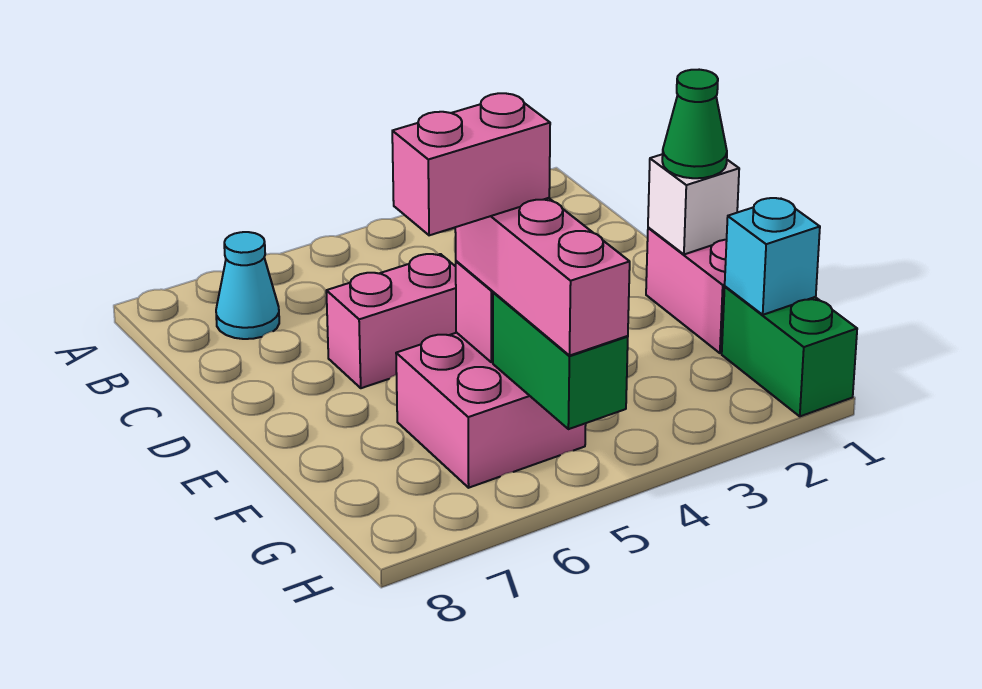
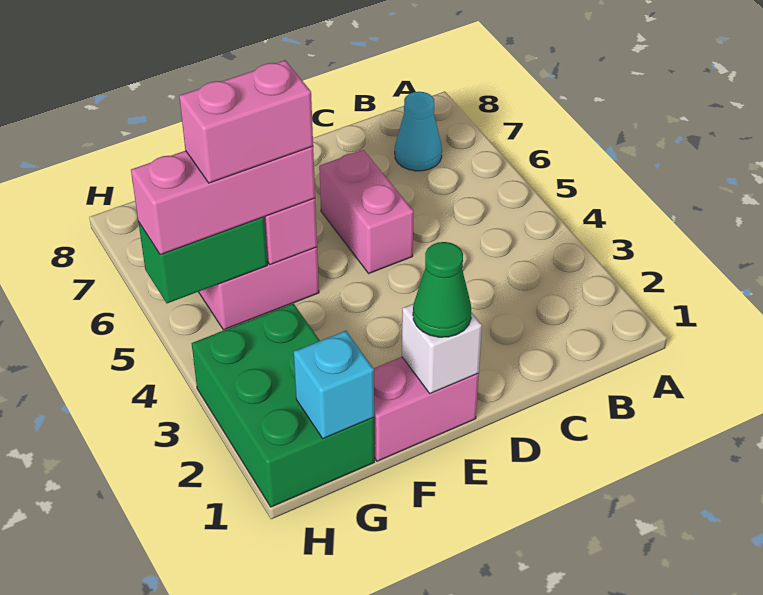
pink brick F5:F6 level 4 -> pink brick F5:G5 level 4
green brick G1:H1 level 1 -> green brick G1:H3 level 1

